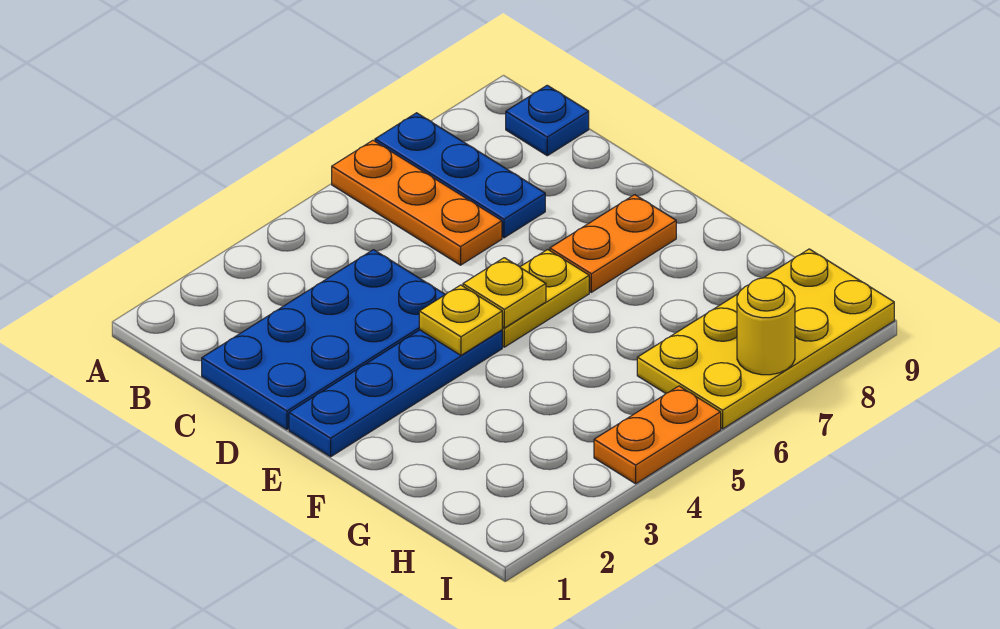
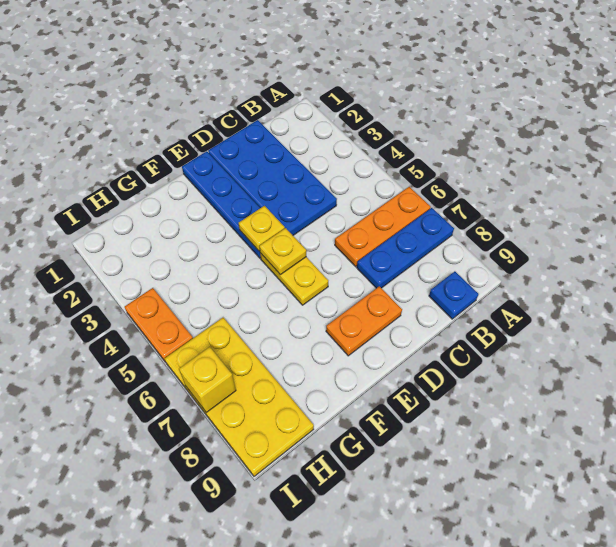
orange plate E7:E8 level 1 -> orange plate D8:E8 level 1
yellow round brick I7 level 2 -> yellow brick I7 level 2

